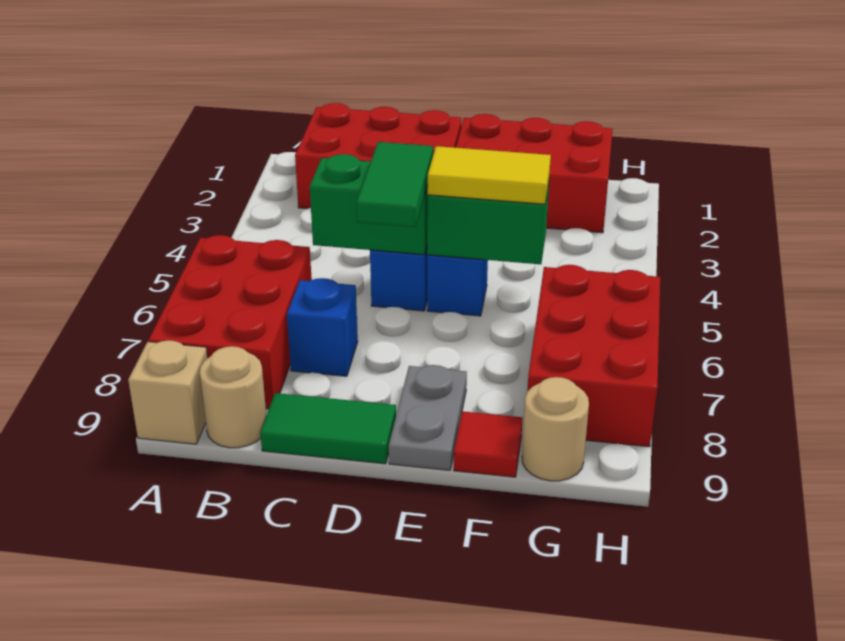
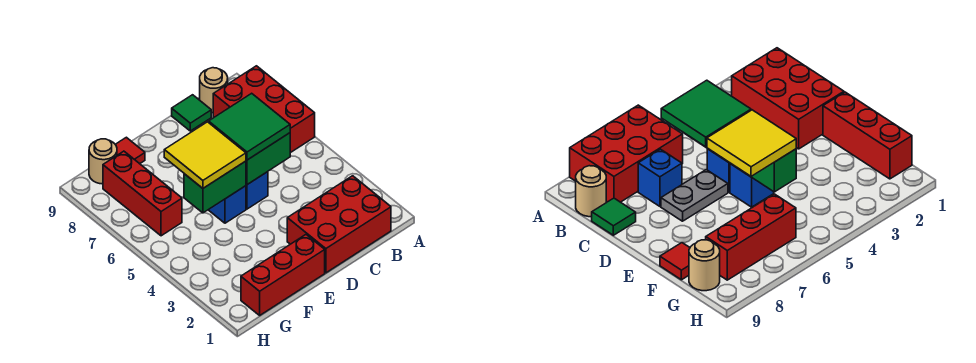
tan brick A9 level 1 -> none
green tile C9:D9 level 1 -> green tile C9 level 1
green tile D5:D6 level 3 -> green tile C5:D6 level 3
red brick E1:G2 level 1 -> red brick E1:G1 level 1
yellow tile E5:F5 level 3 -> yellow tile E5:F6 level 3
grey plate E8:E9 level 1 -> grey plate D6:D7 level 1
red brick G6:H8 level 1 -> red brick G6:G8 level 1

